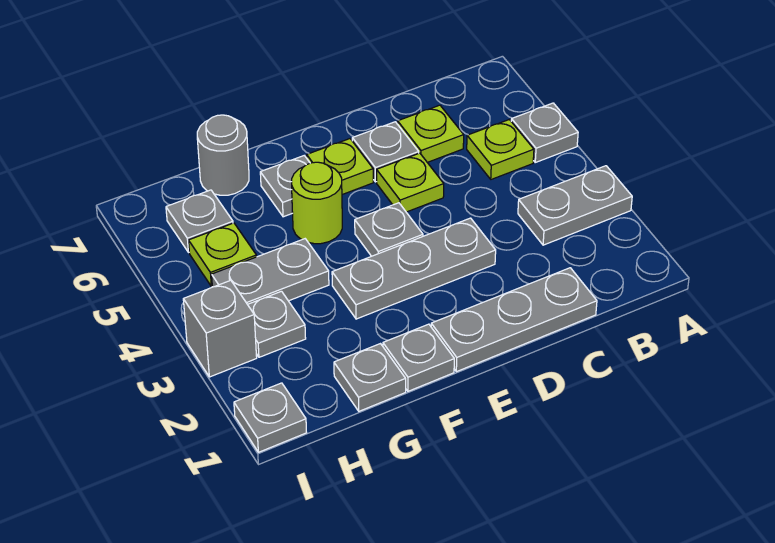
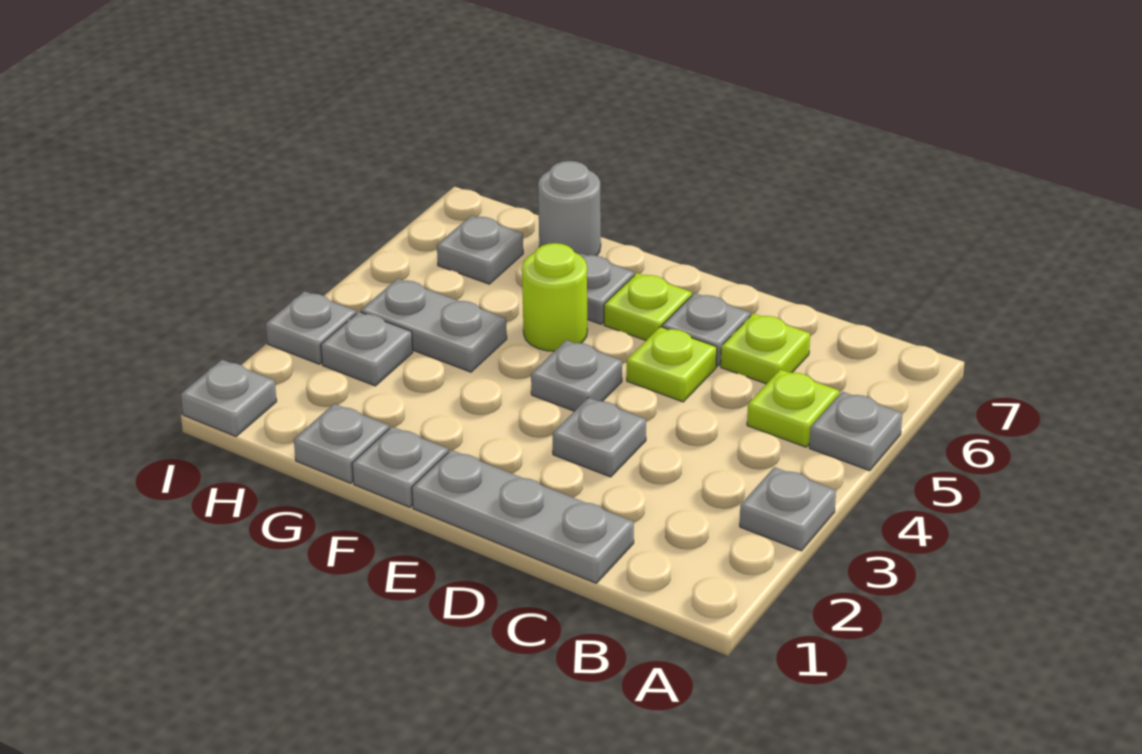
grey plate A3:B3 level 1 -> grey plate A3 level 1
grey plate D3:F3 level 1 -> grey plate D3 level 1
lime plate H5 level 1 -> none
grey brick I3 level 1 -> grey plate I3 level 1

